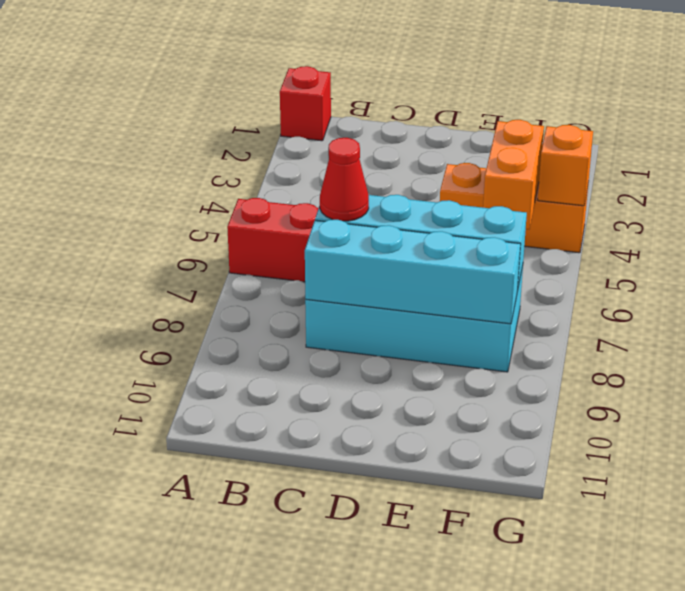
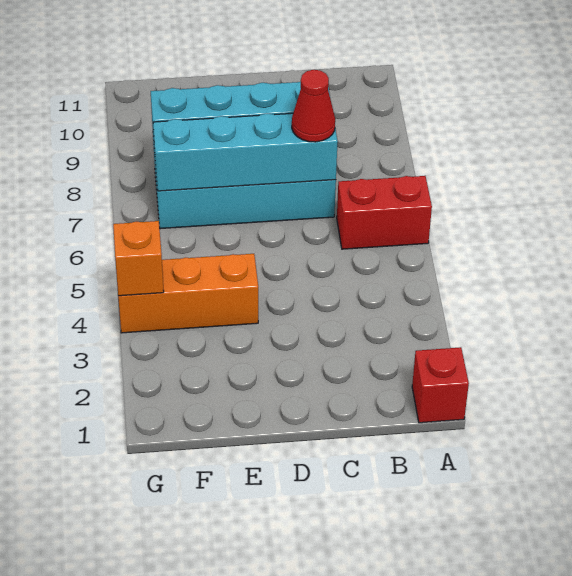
orange brick F4:F5 level 2 -> none

